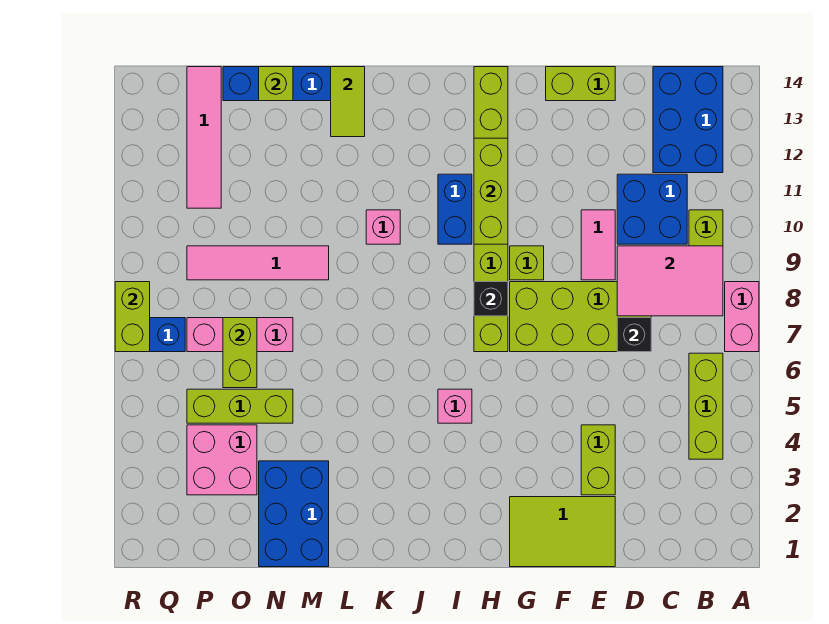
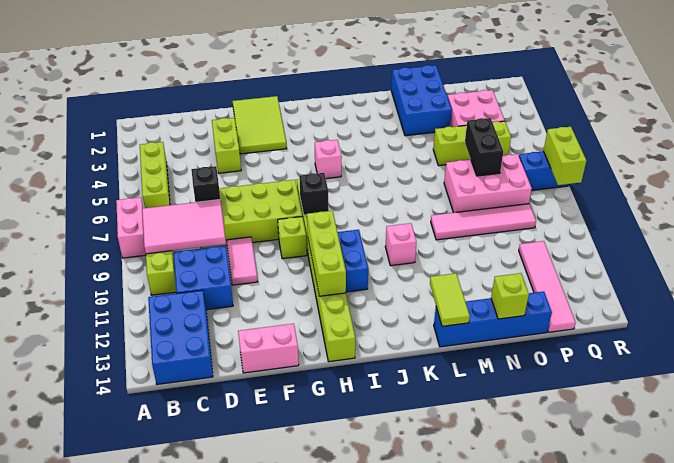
lime tile E1:G2 level 1 -> lime tile F1:G3 level 1
lime brick E14:F14 level 1 -> pink brick E14:F14 level 1
pink brick N7:P7 level 1 -> pink brick N7:P8 level 1
lime brick O6:O7 level 2 -> black brick O6:O7 level 2

